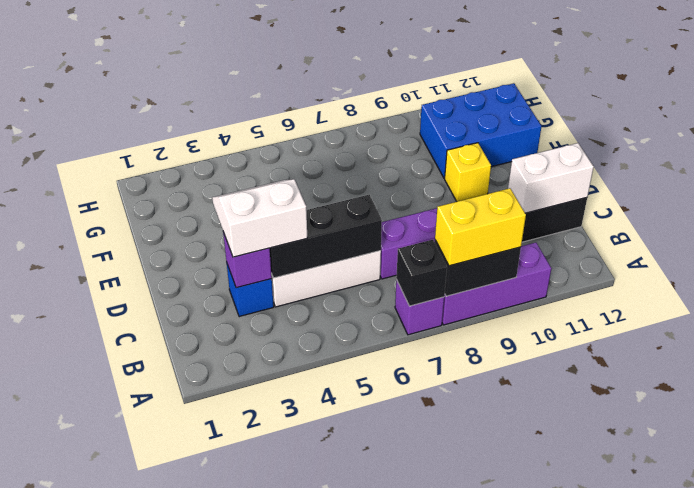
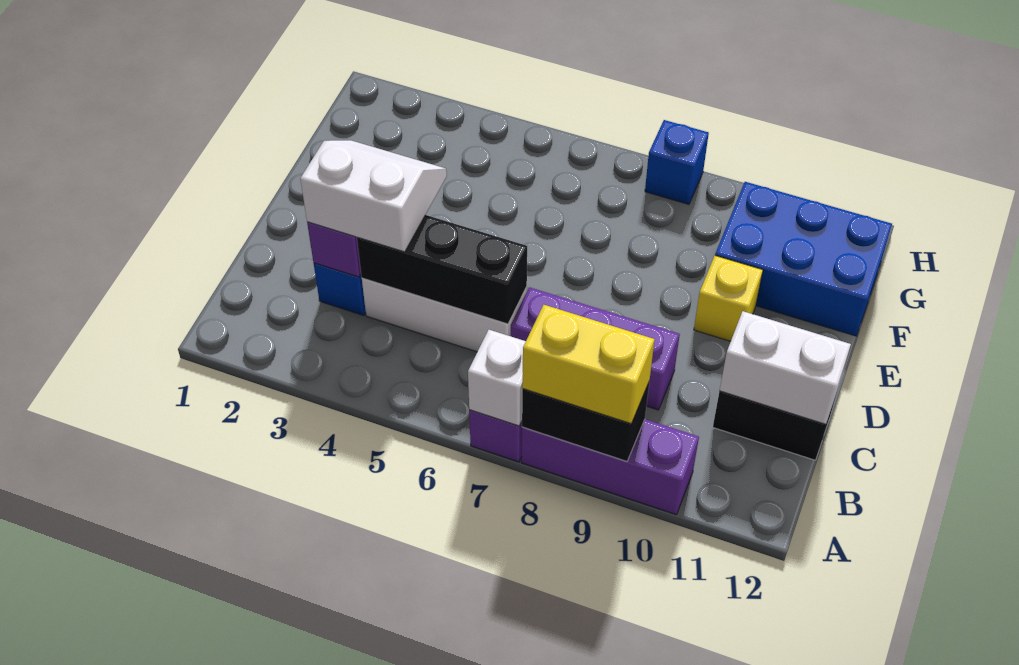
black brick A7 level 2 -> white brick A7 level 2
none -> blue brick H8 level 1

